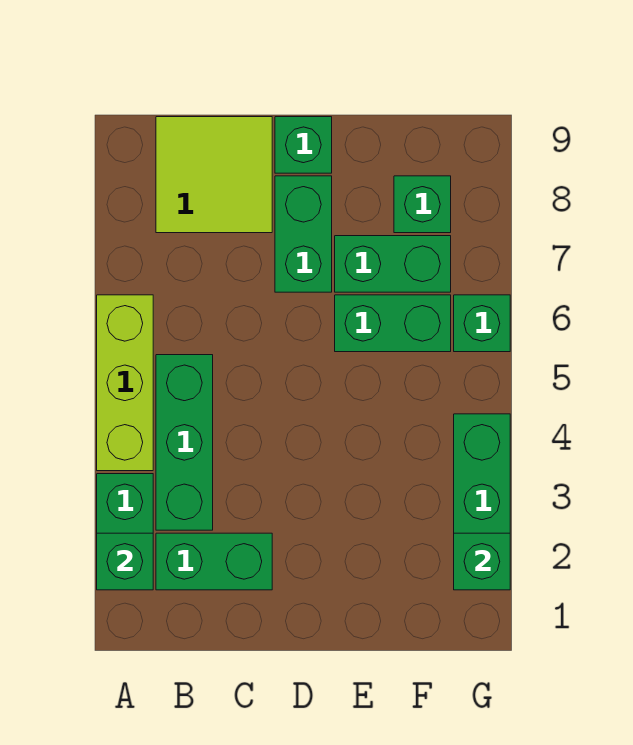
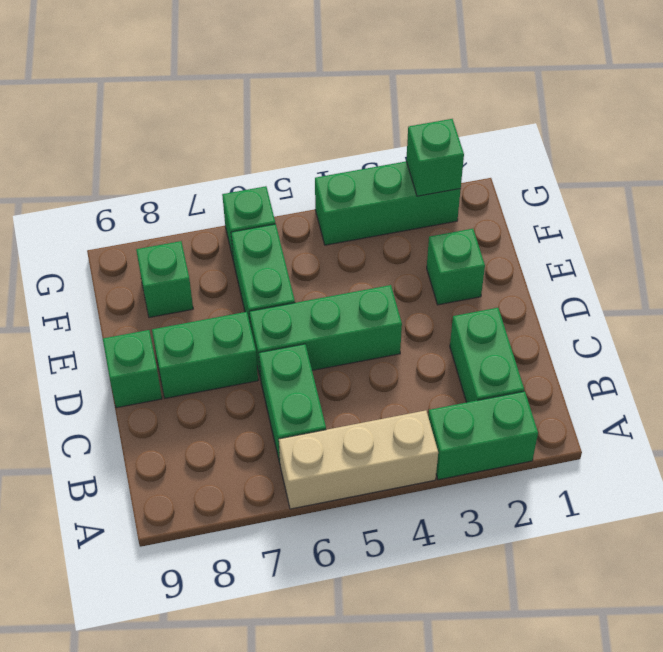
green brick A2 level 2 -> green brick E2 level 1
lime brick A4:A6 level 1 -> tan brick A4:A6 level 1
green brick B3:B5 level 1 -> green brick D4:D6 level 1
lime tile B8:C9 level 1 -> none
green brick E7:F7 level 1 -> green brick B6:C6 level 1

